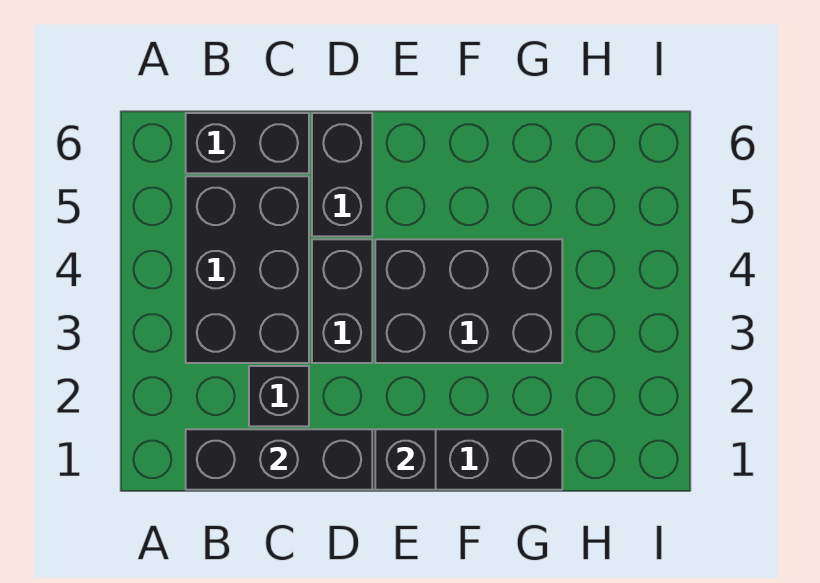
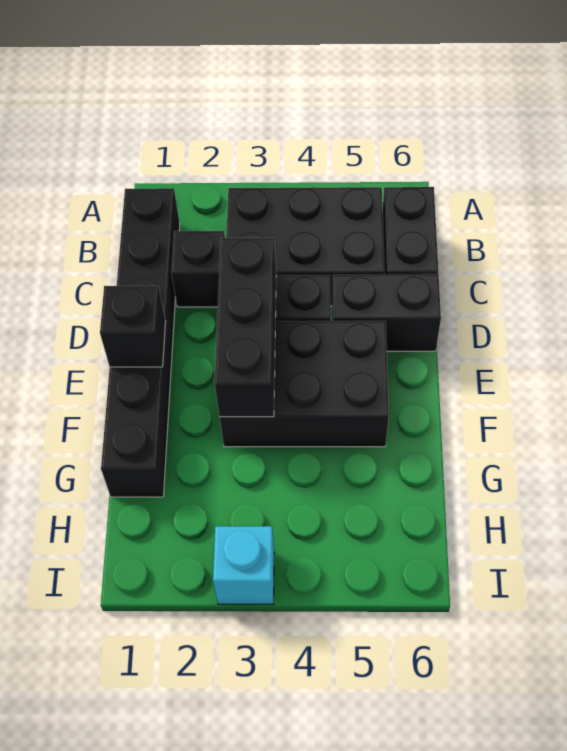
black brick B1:D1 level 2 -> black brick D3:F3 level 2
black brick E3:G4 level 1 -> black brick E3:F5 level 1
none -> cyan brick I3 level 1

